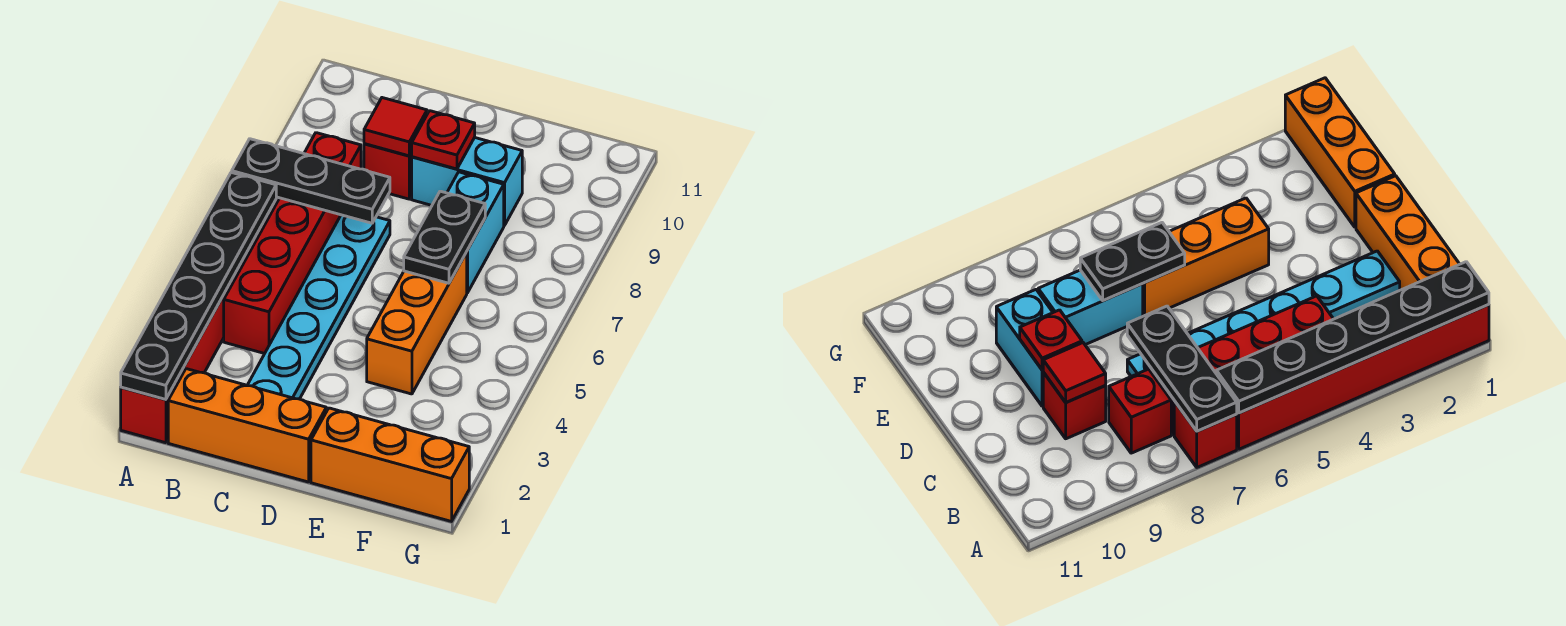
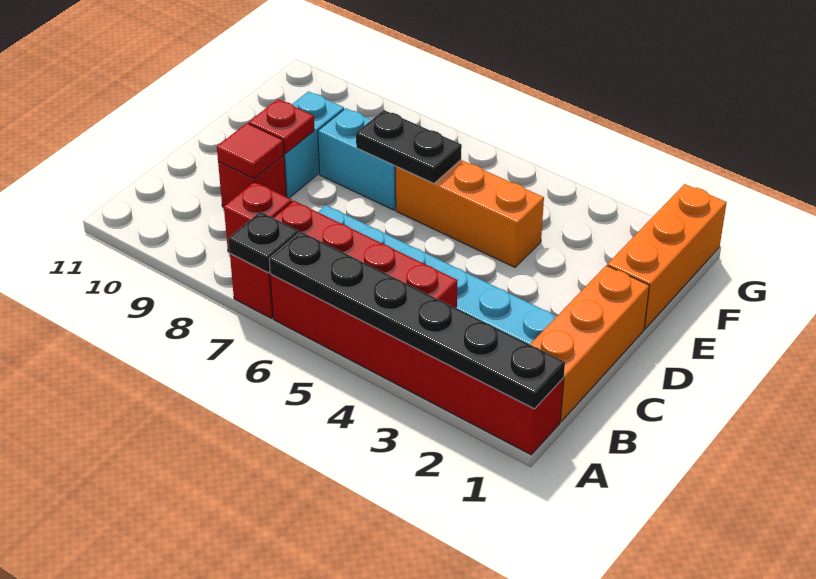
black plate A7:C7 level 2 -> black plate A7 level 2

